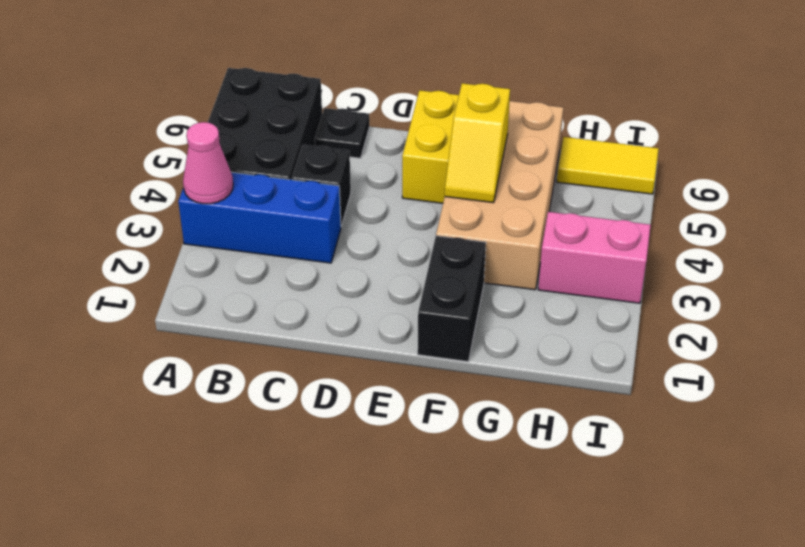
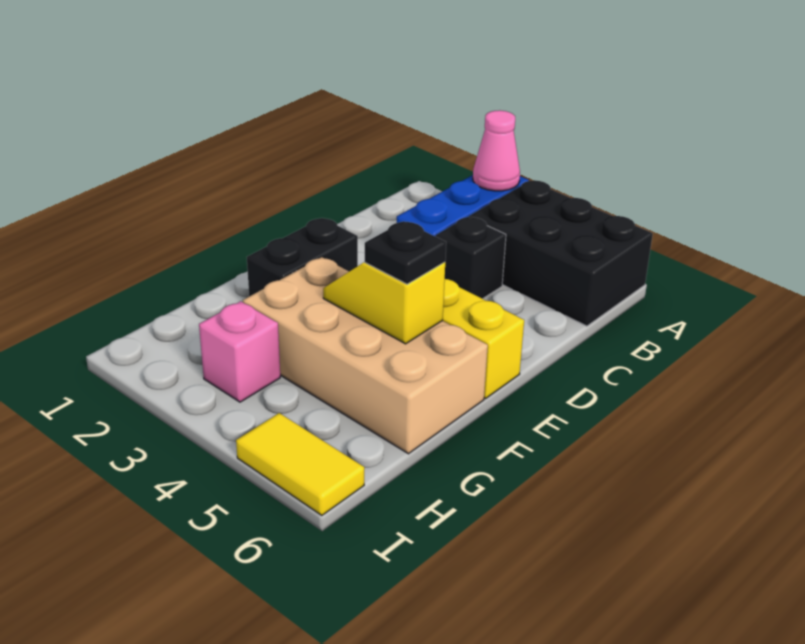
black plate C6 level 1 -> black plate F5 level 3
black brick F1:F2 level 1 -> black brick E2:F2 level 1
pink brick H3:I3 level 1 -> pink brick H3 level 1
yellow tile H6:I6 level 1 -> yellow tile I5:I6 level 1

